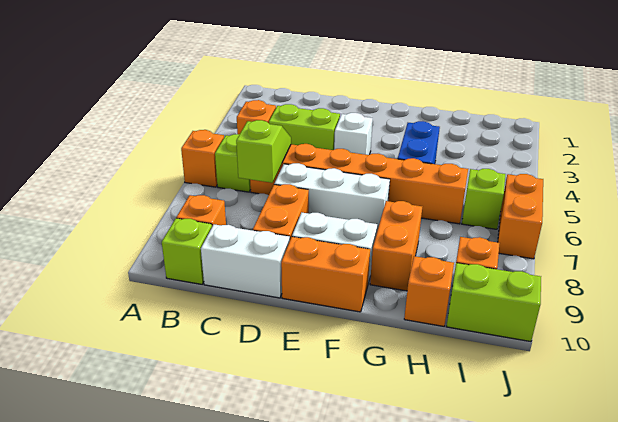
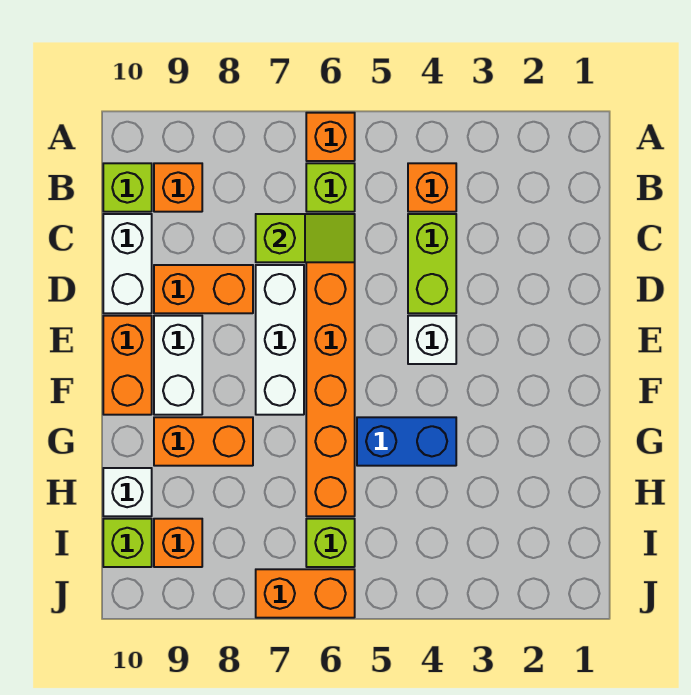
orange brick H10 level 1 -> white brick H10 level 1
lime brick I10:J10 level 1 -> lime brick I10 level 1

